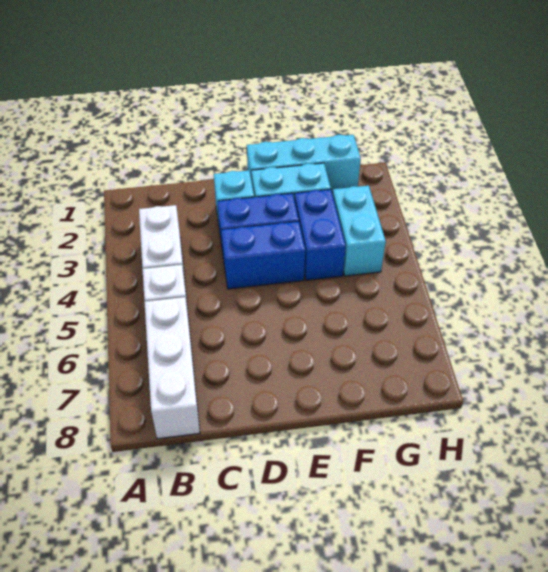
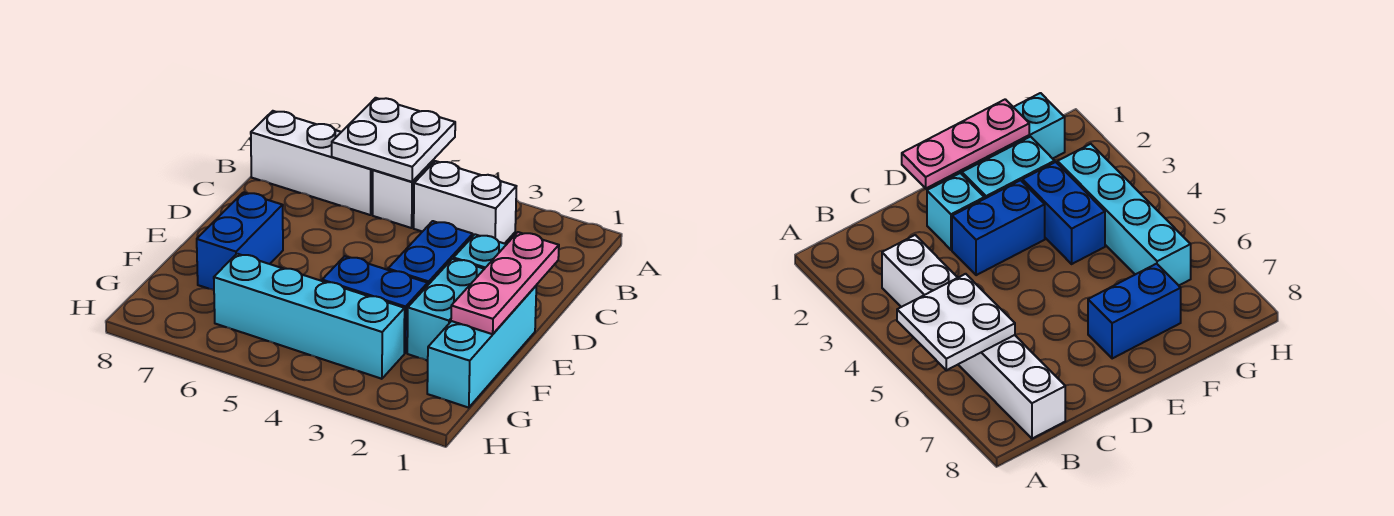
none -> white plate A5:B6 level 2
none -> pink plate D1:F1 level 2
blue brick D4:E4 level 1 -> blue brick E7:F7 level 1
cyan brick G3:G4 level 1 -> cyan brick G3:G6 level 1

